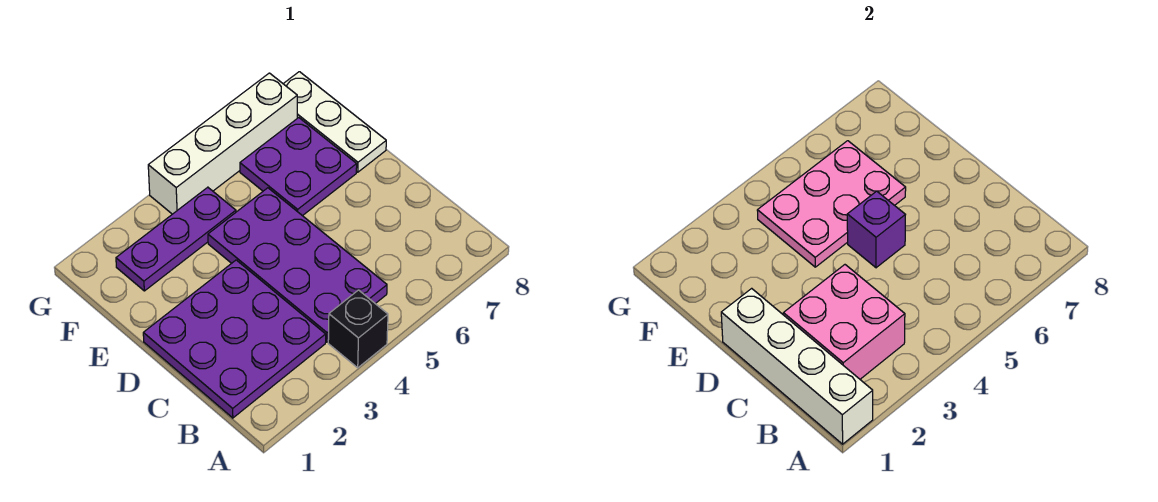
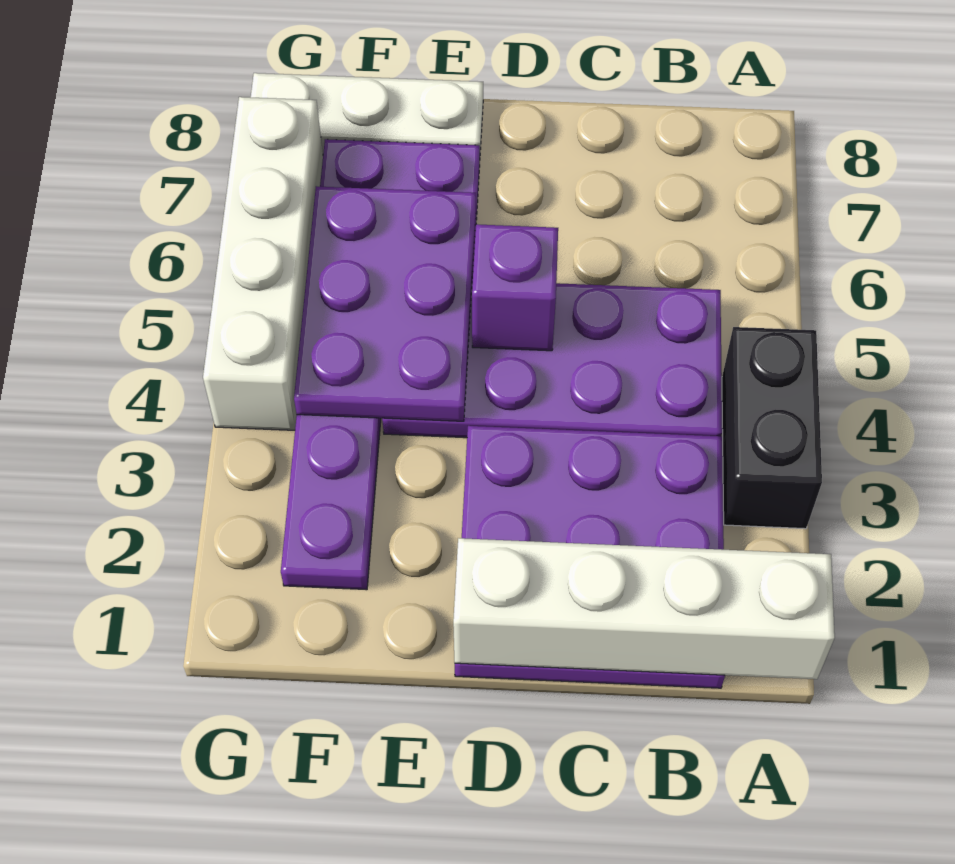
black brick A4 level 1 -> black brick A3:A4 level 1
pink brick B2:C3 level 2 -> none
pink plate E4:F6 level 2 -> purple plate E4:F6 level 2

